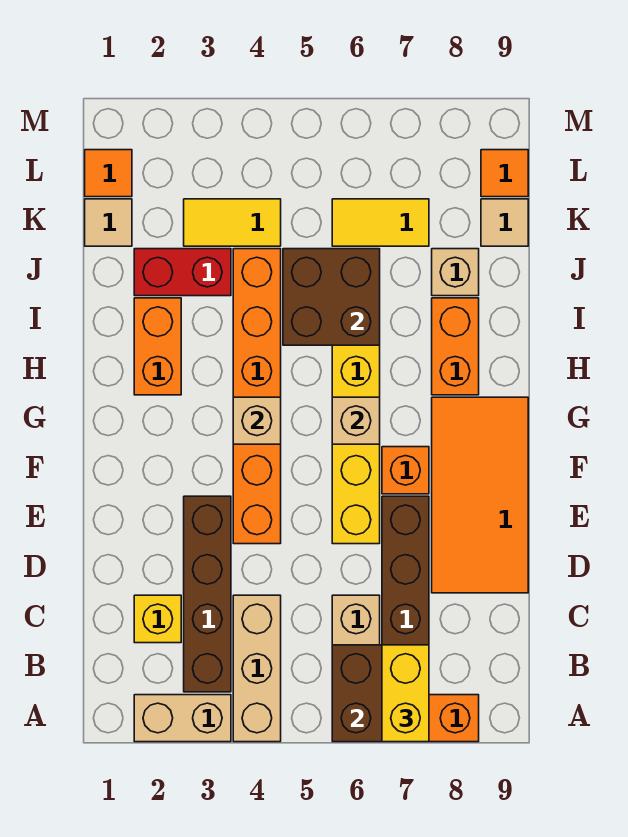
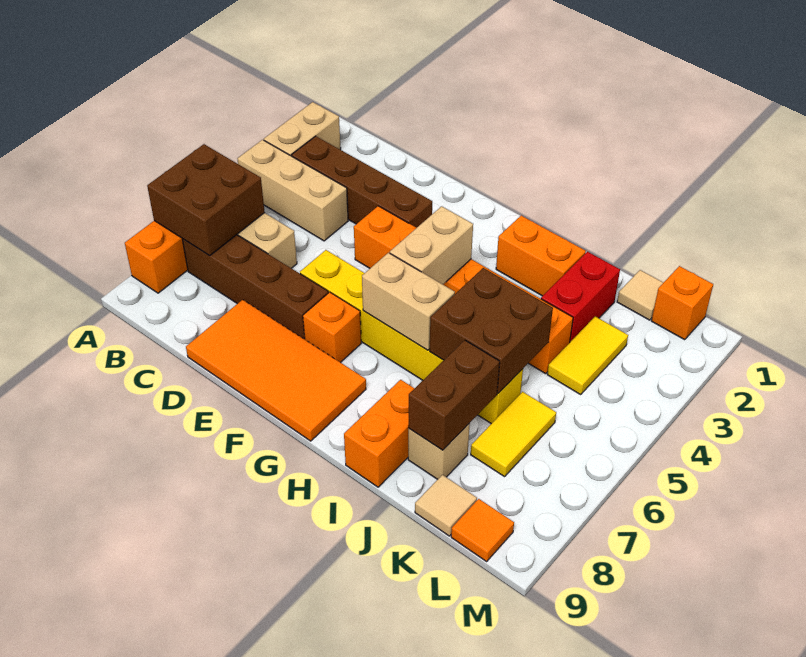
yellow brick A7:B7 level 3 -> none
yellow brick C2 level 1 -> none
tan brick G4 level 2 -> tan brick G4:G5 level 2
tan brick G6 level 2 -> tan brick G6:H6 level 2
orange brick H8:I8 level 1 -> orange brick I8:I9 level 1
none -> brown brick J7:J8 level 2
orange tile L1 level 1 -> orange brick L1 level 1

